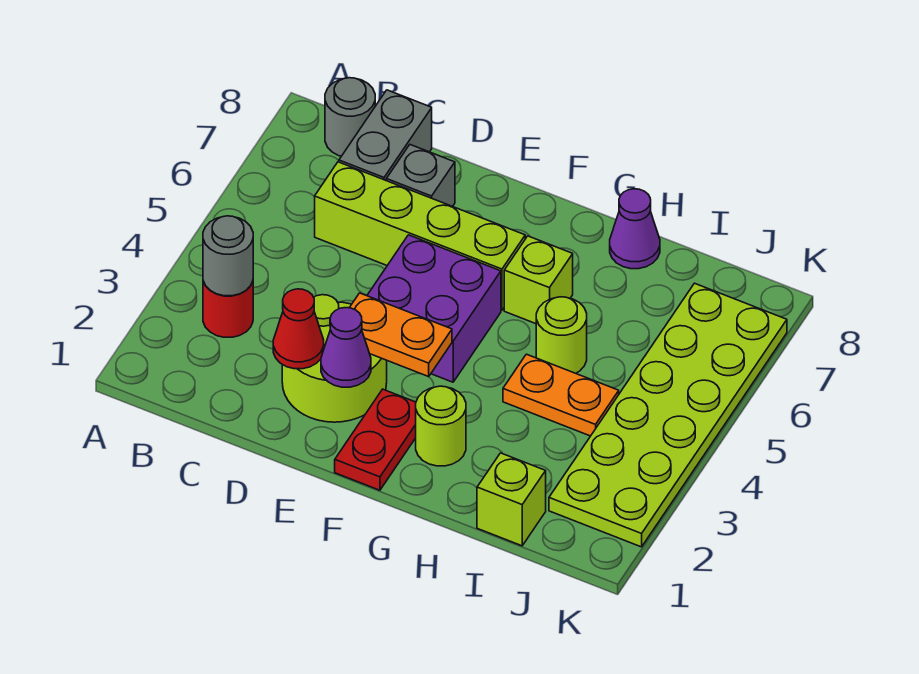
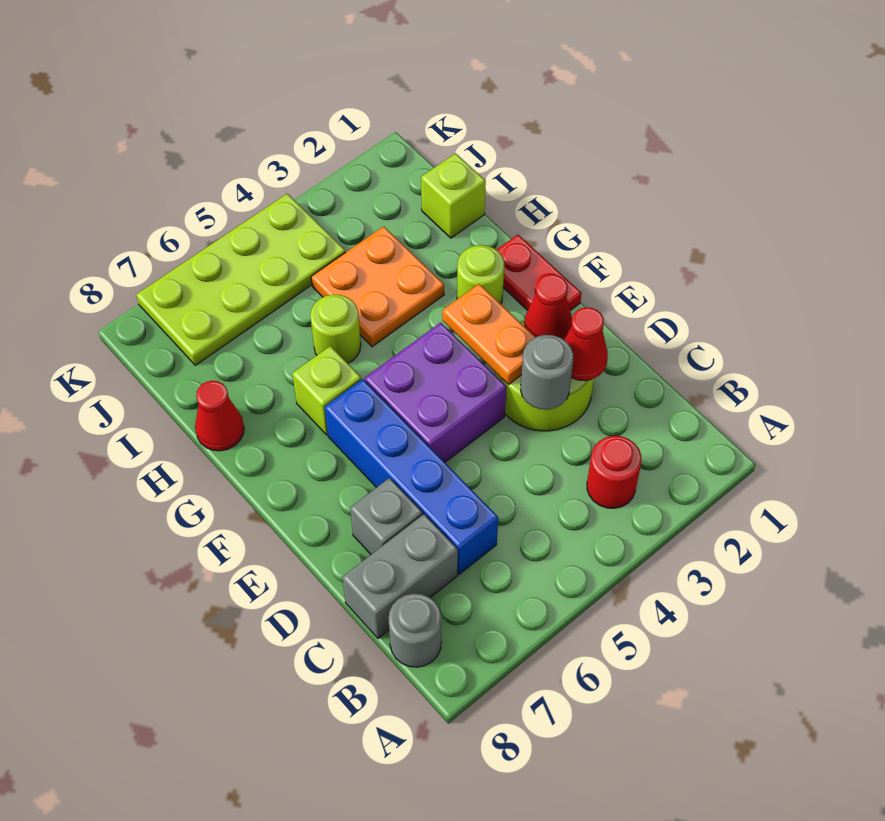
grey round brick B3 level 2 -> grey round brick D3 level 2
lime brick C6:F6 level 1 -> blue brick C6:F6 level 1
purple cone E2 level 2 -> red cone E2 level 2
red plate F1:F2 level 1 -> red plate F1:G1 level 1
orange plate H4:I4 level 1 -> orange plate H3:I4 level 1
purple cone H8 level 1 -> red cone H8 level 1
lime plate J2:K7 level 1 -> lime plate J4:K7 level 1

